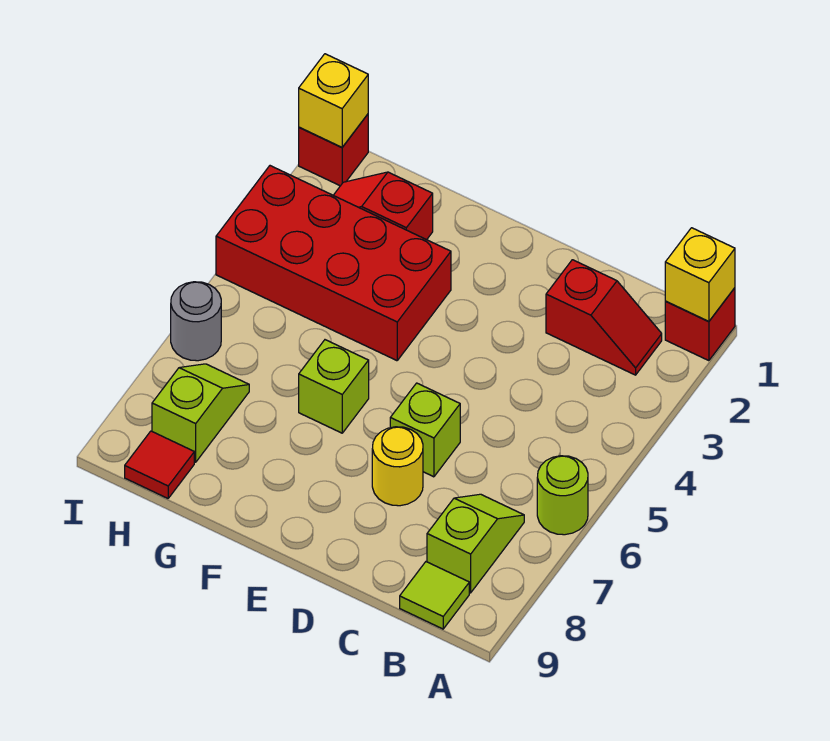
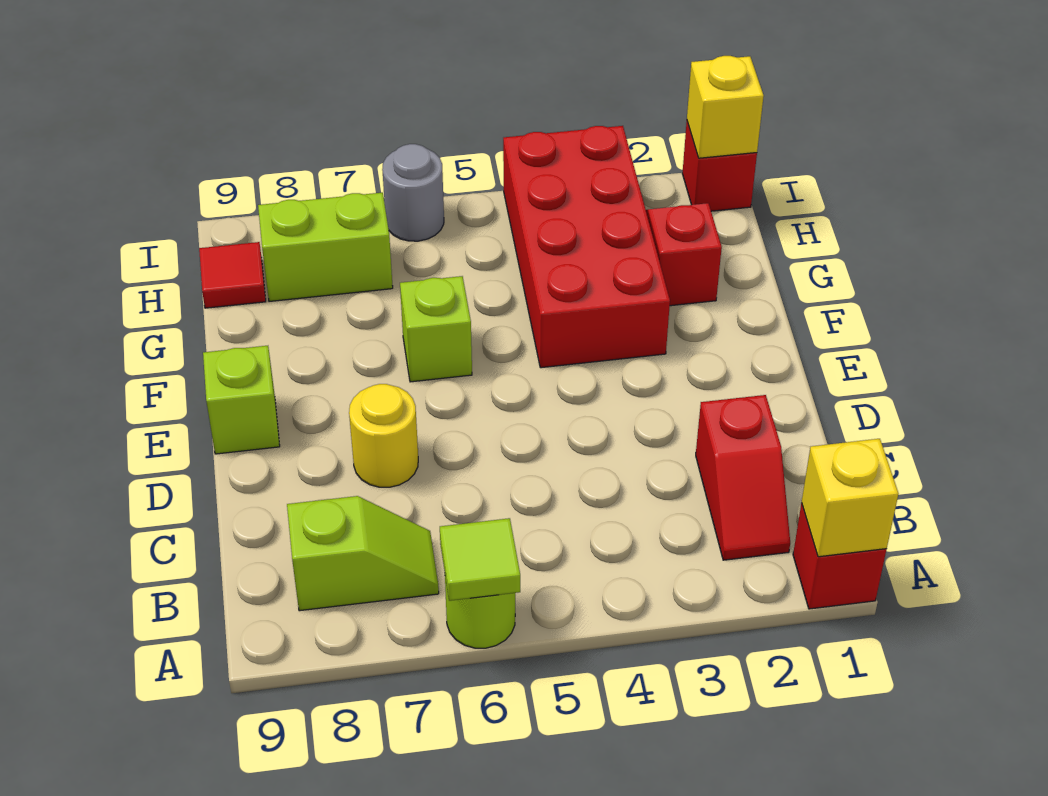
lime tile B9 level 1 -> lime tile A6 level 2
lime brick D6 level 1 -> lime brick E9 level 1
lime slope H7:H8 level 1 top 8 -> lime brick H7:H8 level 1

